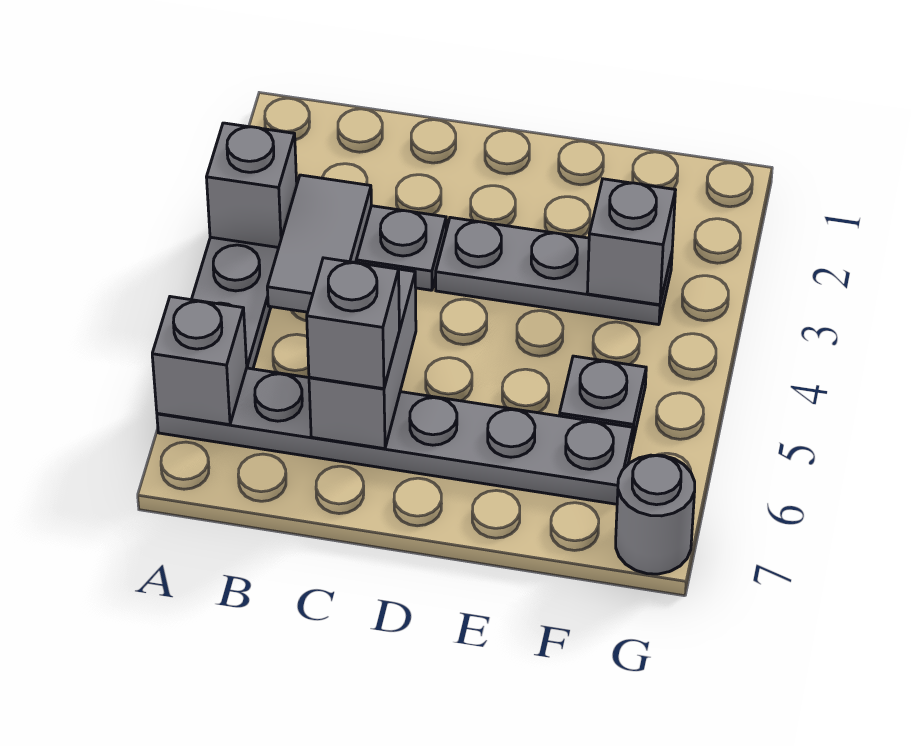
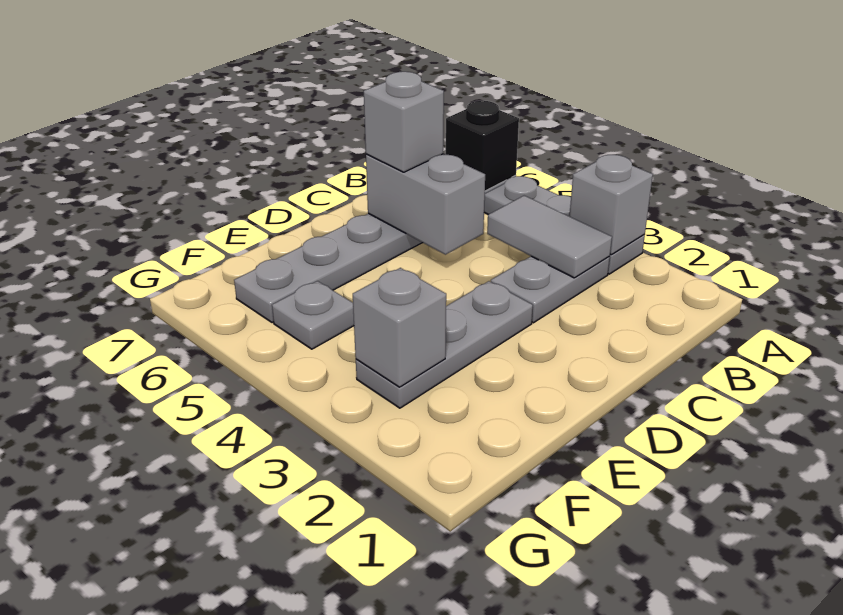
grey brick A6 level 2 -> black brick A6 level 2
grey round brick G7 level 1 -> none

